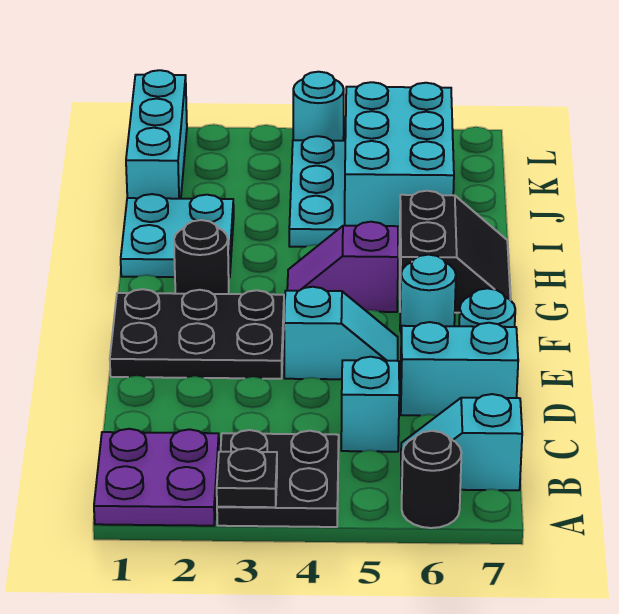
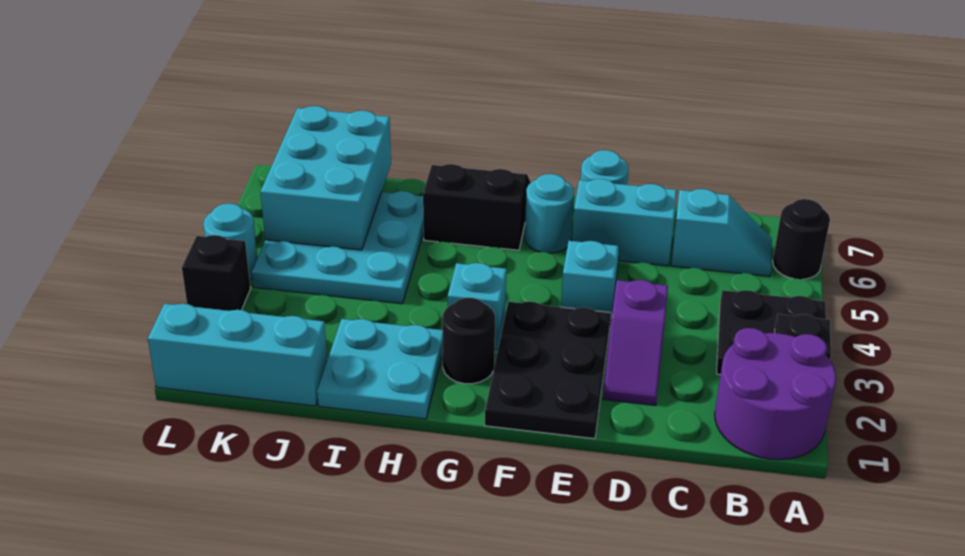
purple plate A1:B2 level 1 -> purple round brick A1:B2 level 1
cyan slope B6:B7 level 1 top 7 -> cyan slope B6:C6 level 1 top C
cyan brick C5 level 1 -> cyan brick G3 level 1
cyan brick D6:D7 level 1 -> cyan brick D6:E6 level 1
purple slope G4:G5 level 1 top 5 -> purple slope D2:D3 level 1 top 3
cyan brick I5:K6 level 2 -> cyan brick J5:K7 level 2
none -> black brick L3 level 1

